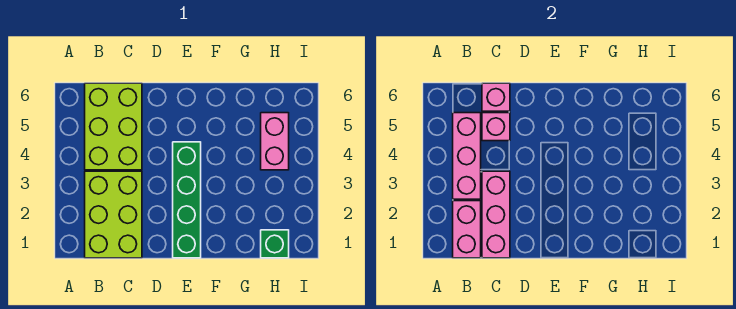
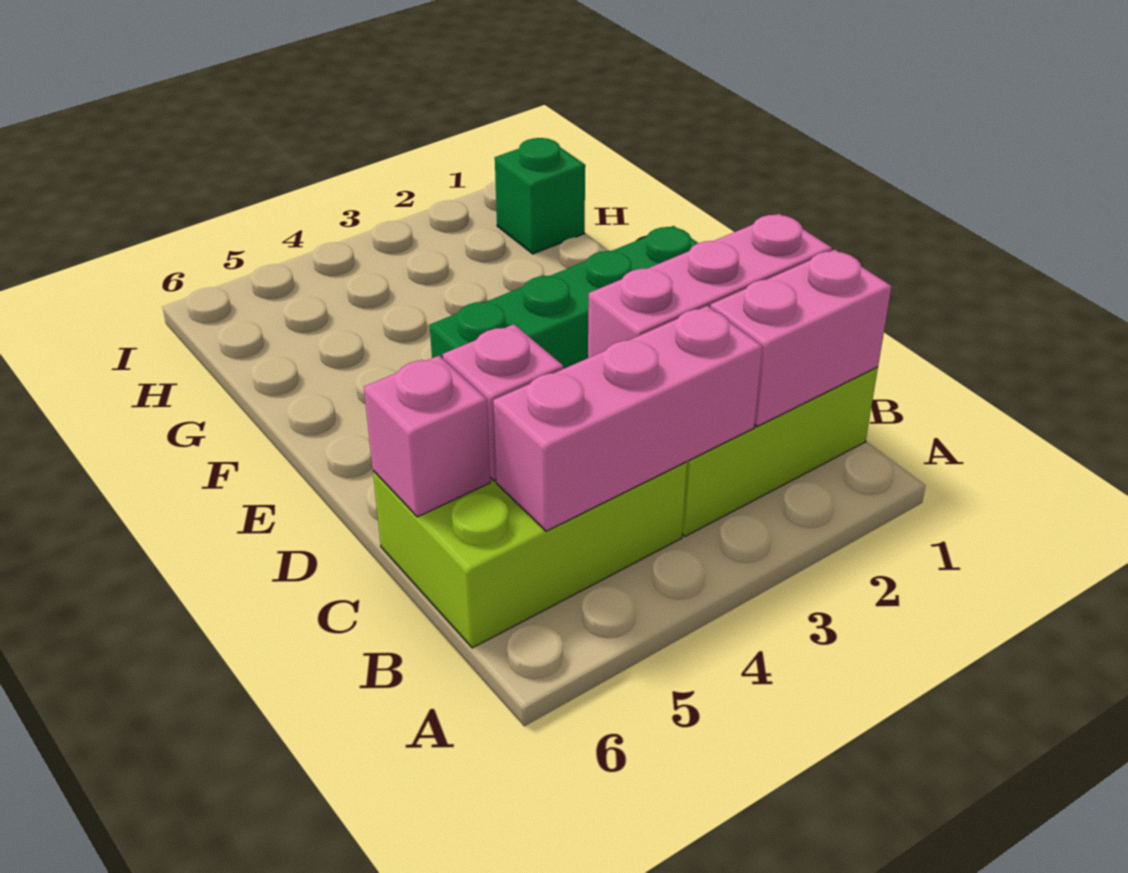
pink brick H4:H5 level 1 -> none

